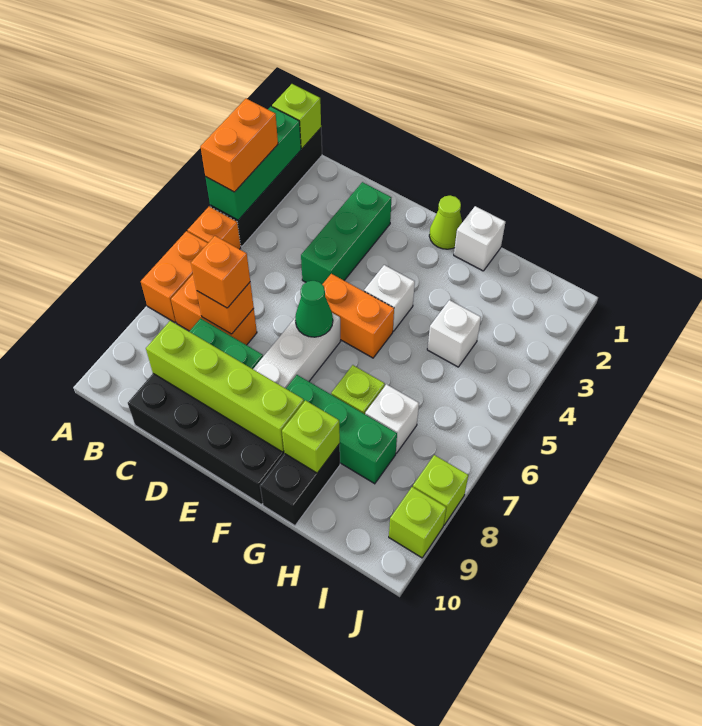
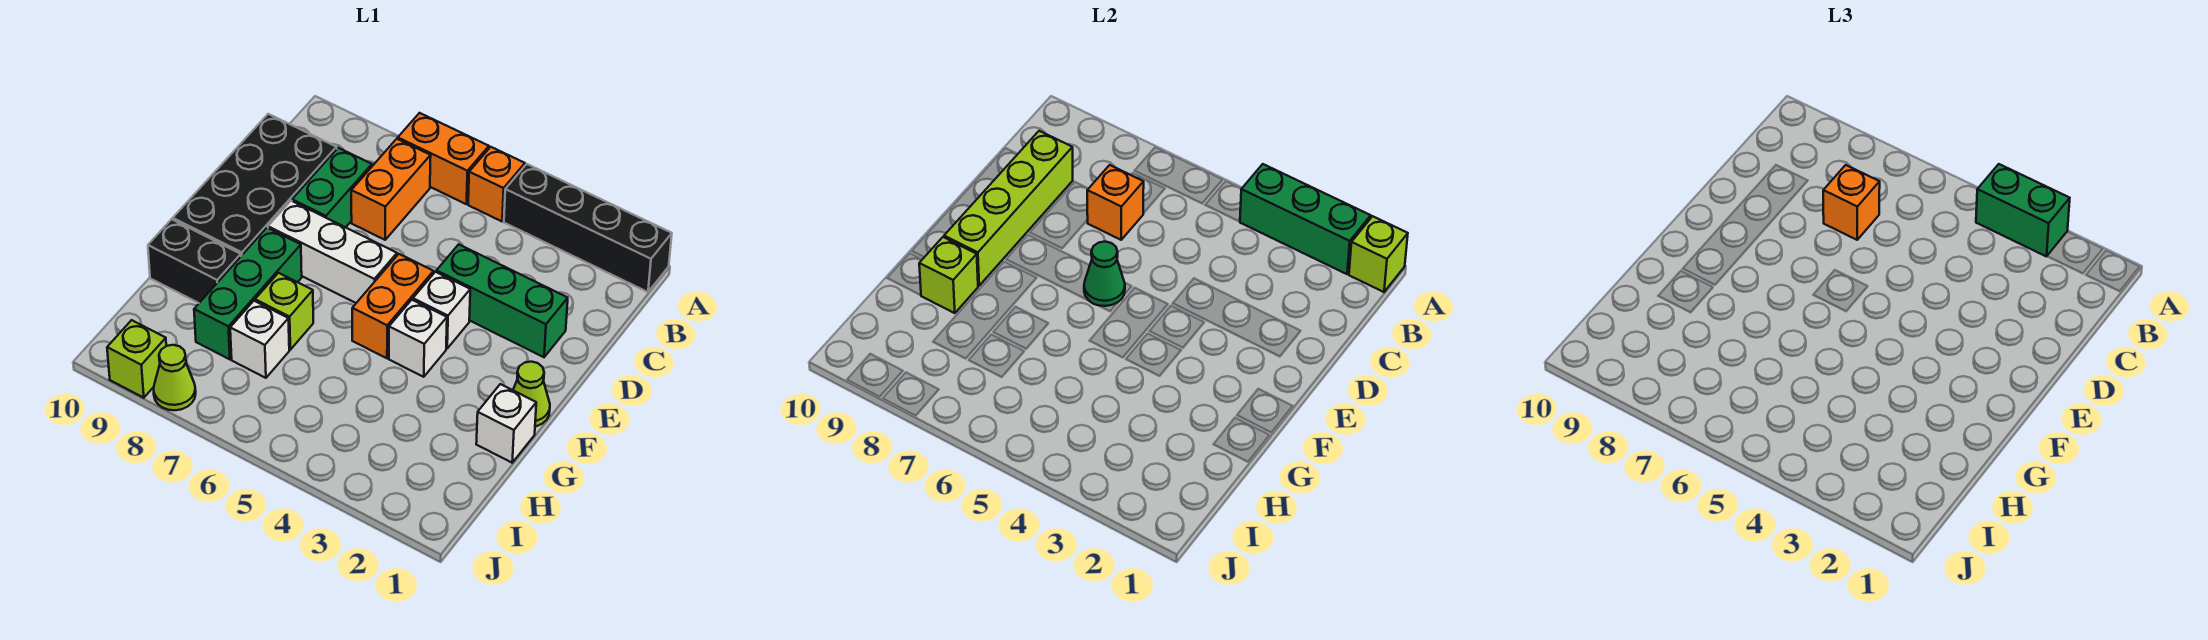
orange brick A3:A4 level 3 -> green brick A3:A4 level 3
white brick H4 level 1 -> white brick E4 level 1
lime brick J8 level 1 -> lime cone J8 level 1

